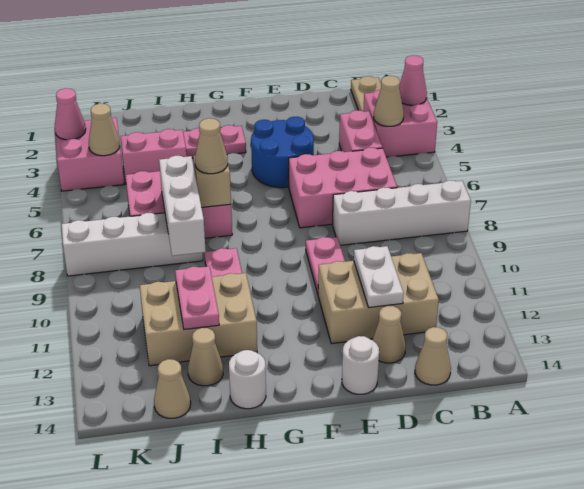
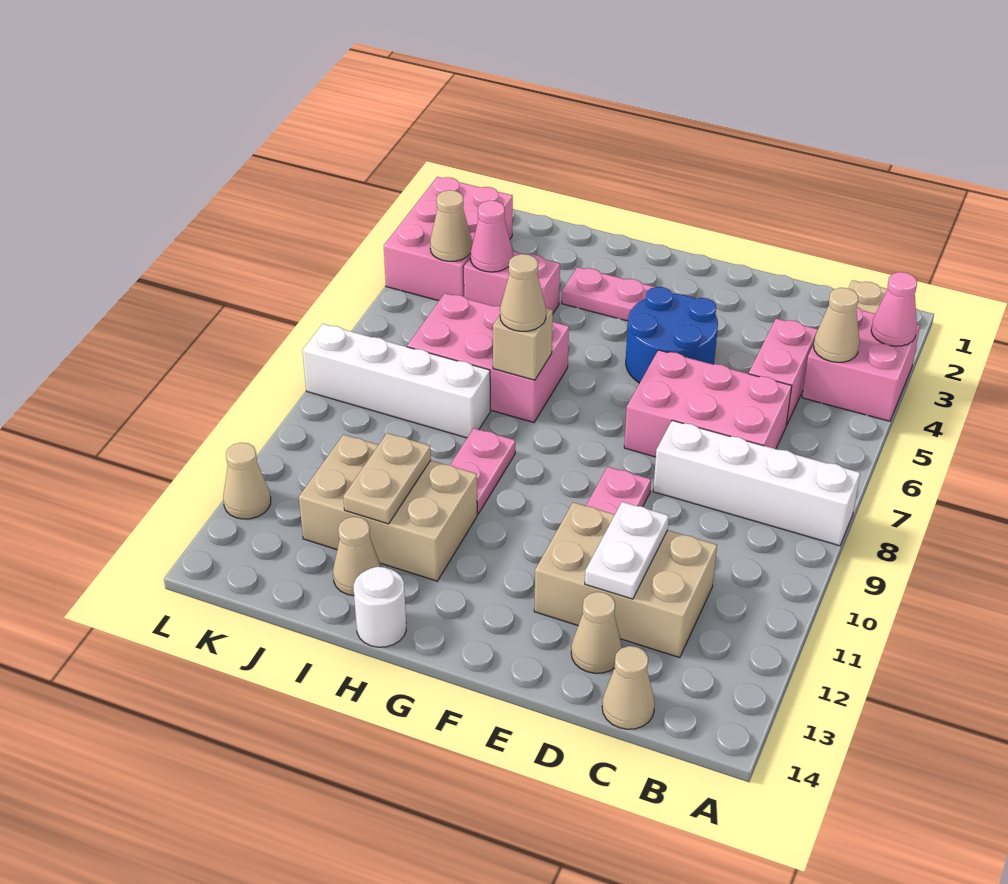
white round brick E14 level 1 -> none
white brick I7:I9 level 2 -> none
pink plate I11:I12 level 2 -> tan plate I11:I12 level 2
tan cone J14 level 1 -> tan cone L12 level 1
pink brick K3:L4 level 1 -> pink brick K2:L4 level 1
pink cone L3 level 2 -> pink cone J4 level 2

